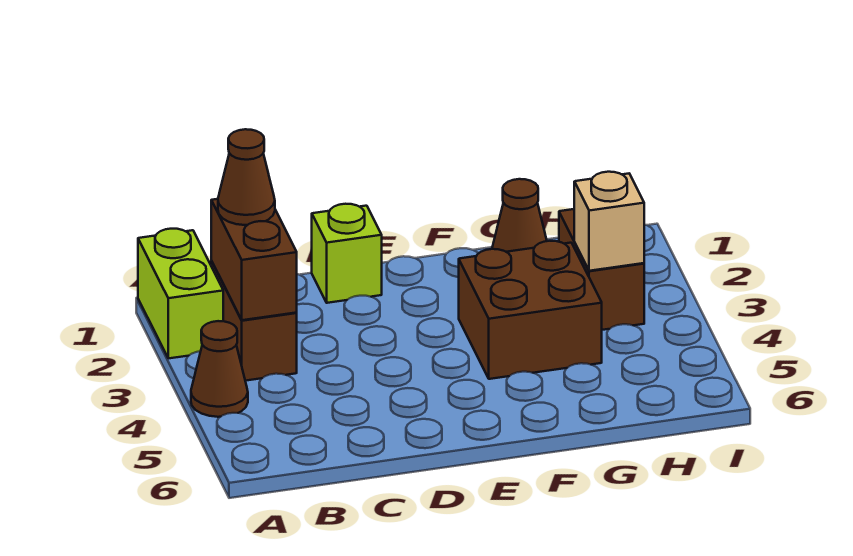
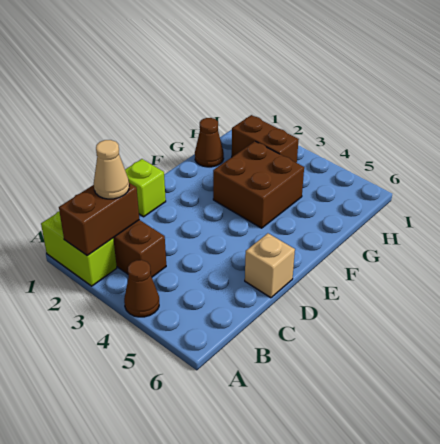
brown brick B2:B3 level 2 -> brown brick A2:B2 level 2
brown cone B2 level 3 -> tan cone B2 level 3
tan brick H3 level 2 -> tan brick D6 level 1

